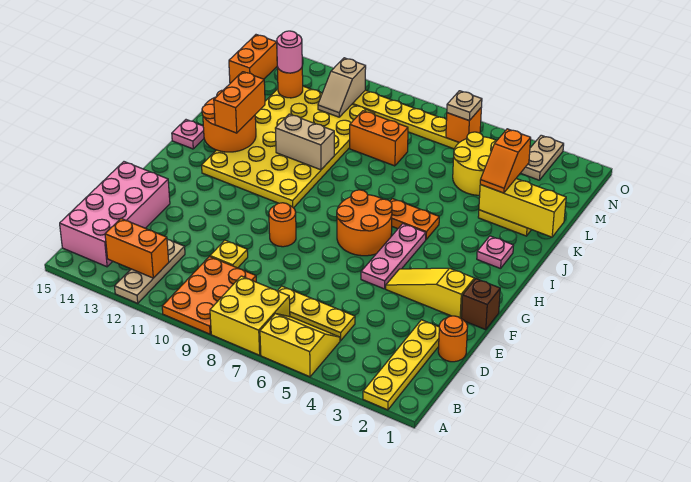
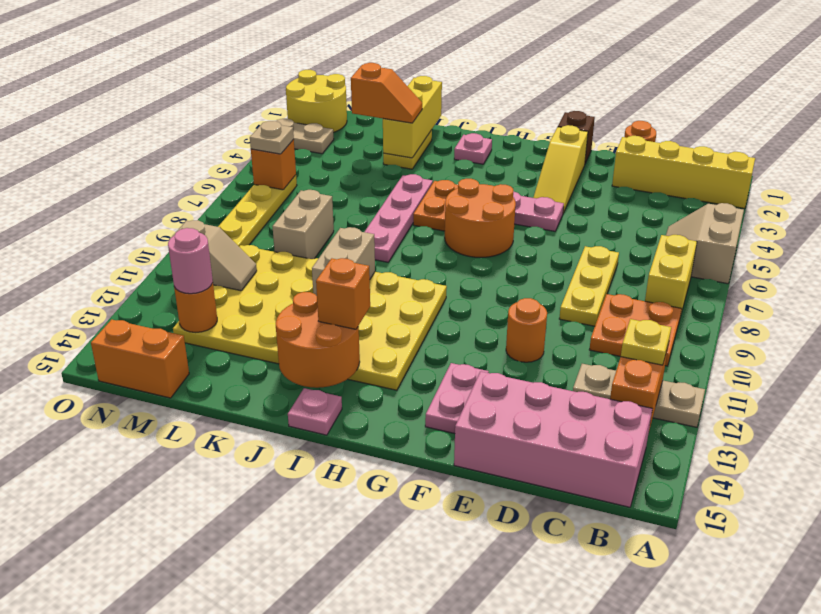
yellow plate A2:D2 level 1 -> yellow brick A2:D2 level 1
yellow slope A5:B6 level 1 top A -> tan slope A5:B6 level 1 top A
yellow brick A7:B8 level 1 -> yellow brick B7:B8 level 1
orange plate A9:C10 level 1 -> orange plate B9:C10 level 1
yellow plate C5:C7 level 1 -> yellow plate D7:D9 level 1
yellow plate D10 level 1 -> yellow plate B12 level 3
orange round brick F9 level 1 -> orange round brick E11 level 1
none -> pink plate F13:F14 level 1
orange brick I13:J13 level 3 -> orange brick I13 level 3
none -> pink plate J5:J8 level 1
yellow round brick L4:M5 level 1 -> yellow round brick N1:O2 level 1
orange brick L8:L9 level 1 -> tan brick L8:L9 level 1

